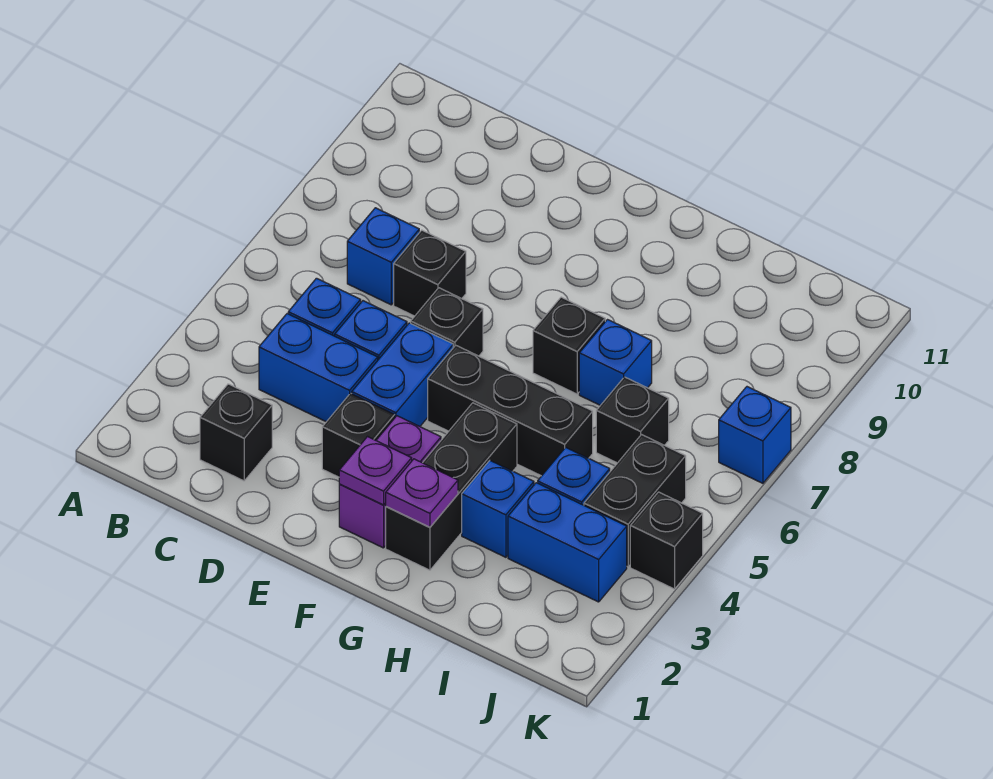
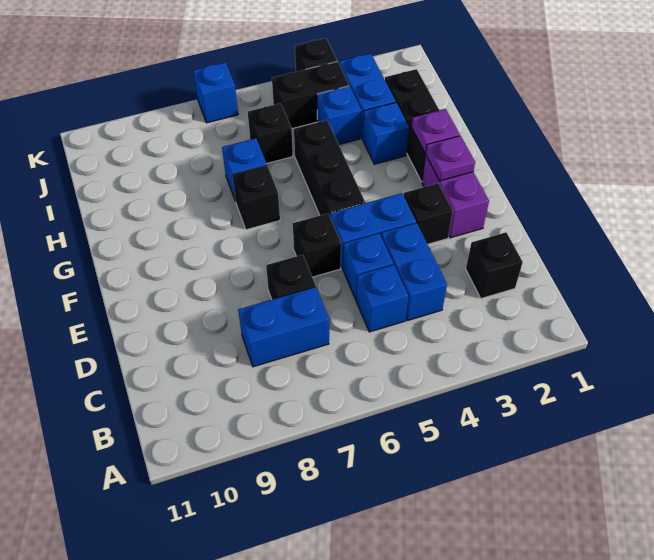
blue brick C7 level 1 -> blue brick C7:C8 level 1
purple brick F2:F3 level 1 -> purple brick E2:F2 level 1
black brick G2:G4 level 1 -> black brick G2:I2 level 1

